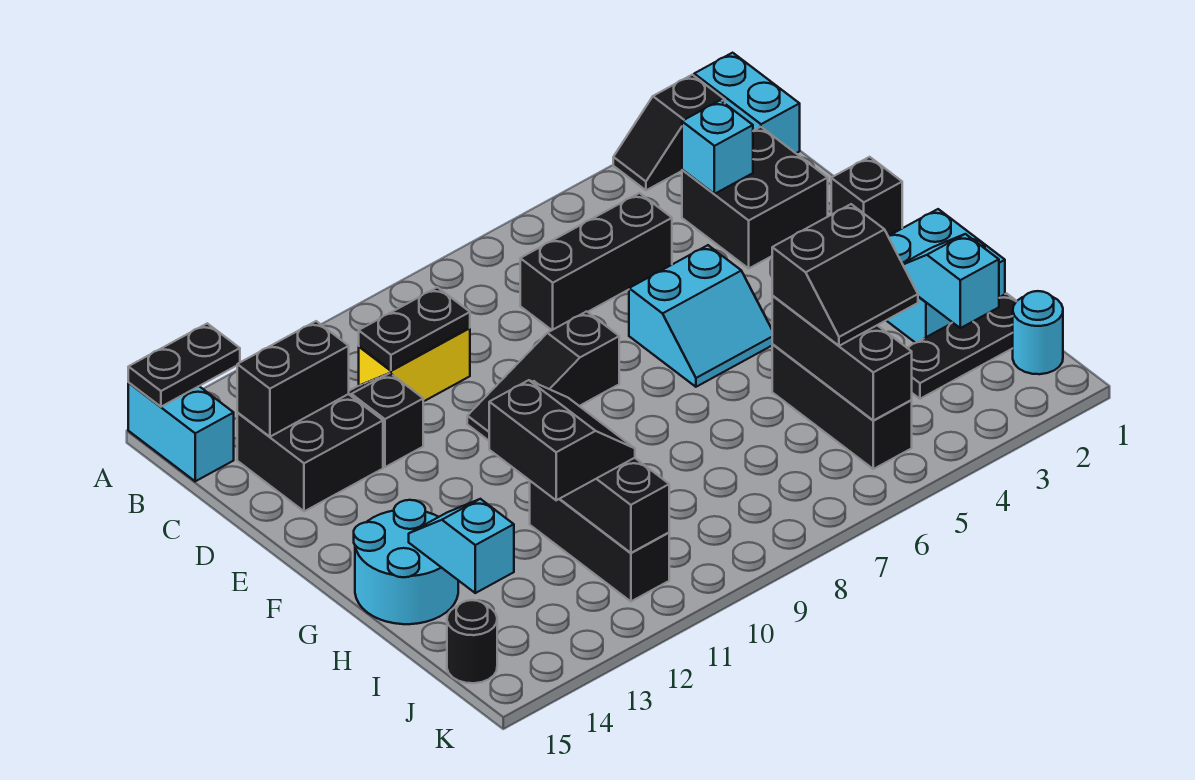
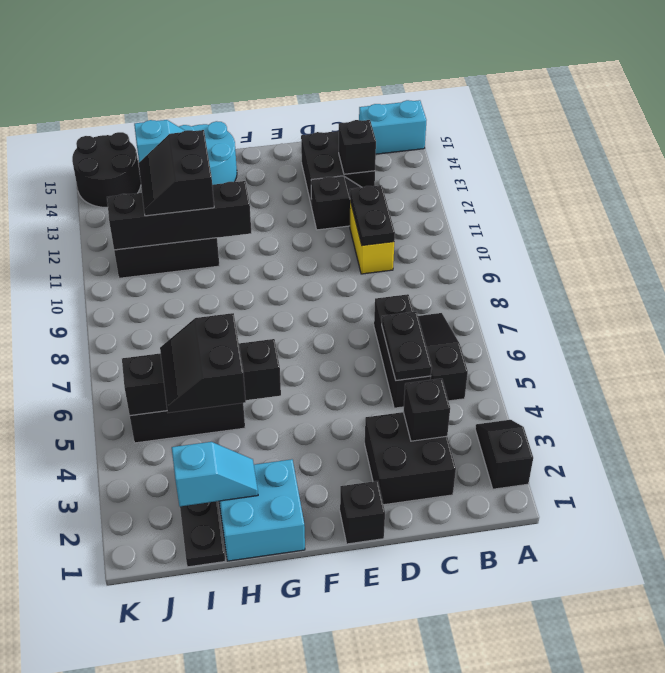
cyan brick A1:B1 level 1 -> none
black plate A14:A15 level 2 -> black plate C5:C6 level 2
cyan brick C3 level 2 -> black brick C3 level 2
black brick C13:C14 level 2 -> black brick C13 level 2
cyan slope E5:F6 level 1 top E -> none
black slope E8:E10 level 1 top 8 -> black slope B5:B7 level 1 top 5
black brick H5:J5 level 2 -> black brick G5:J5 level 2
black slope H11:I12 level 3 top 12 -> black slope H11:I12 level 3 top H
cyan round brick J1 level 1 -> none
black round brick J15 level 1 -> black round brick J14:K15 level 1

